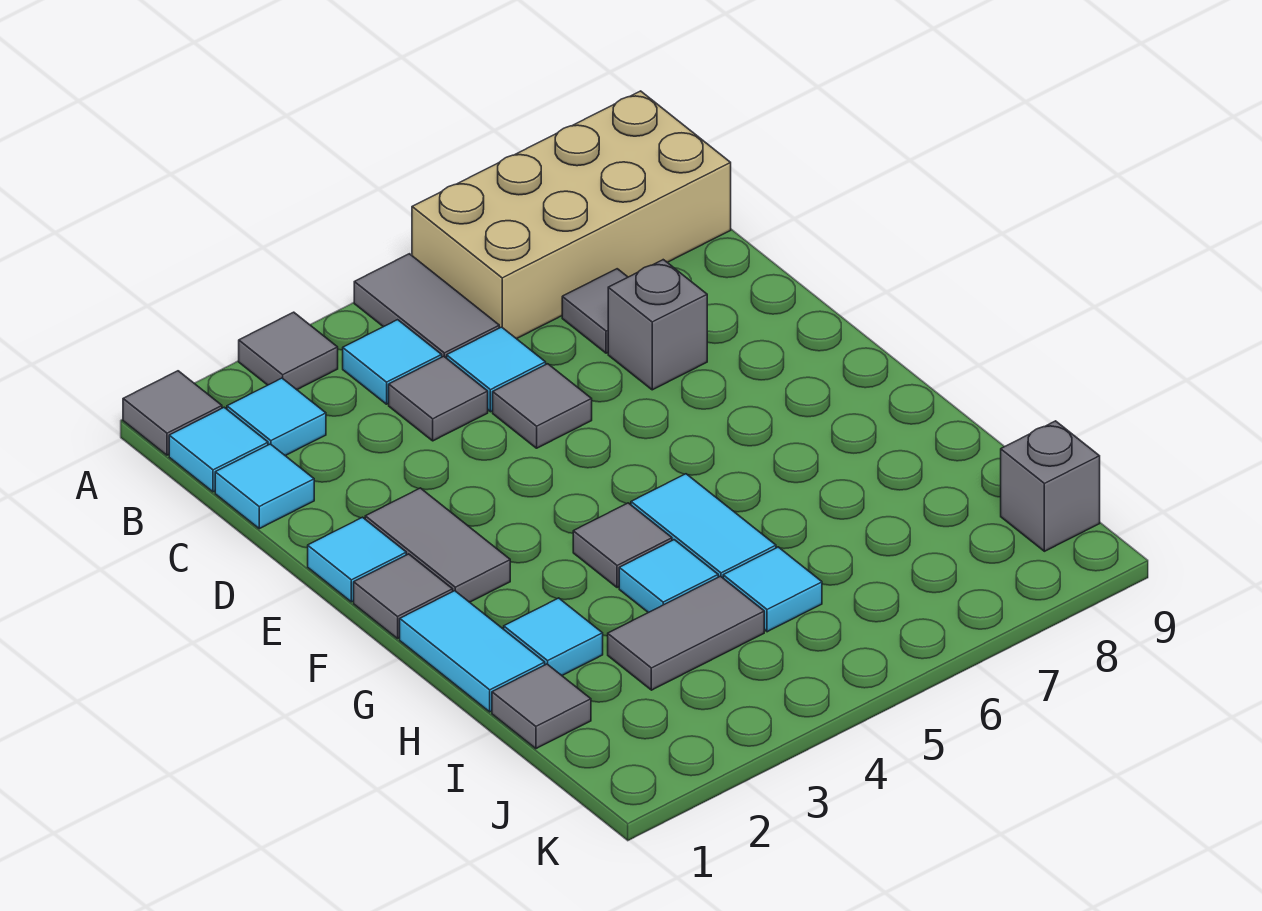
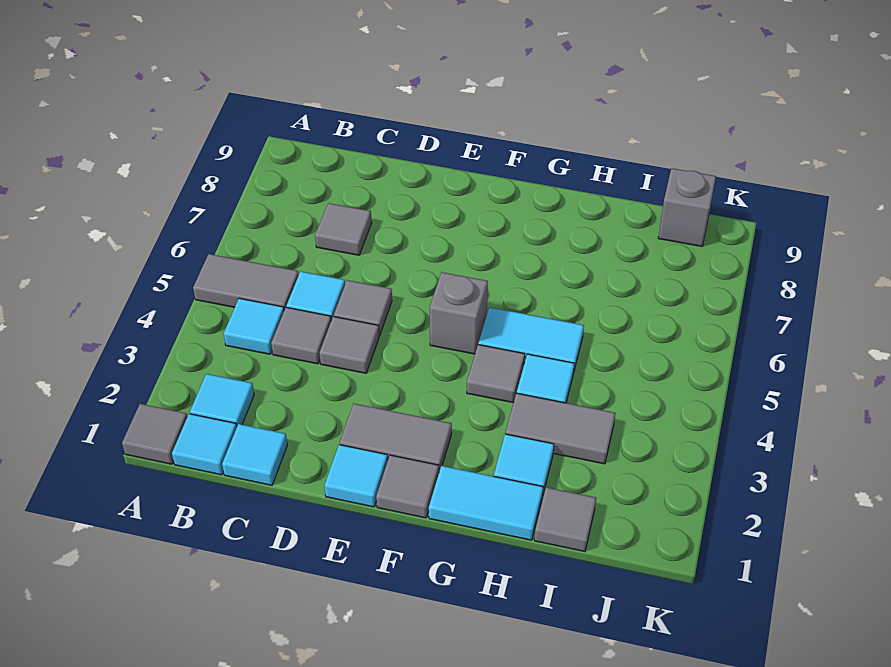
grey tile A3 level 1 -> grey tile D4 level 1
tan brick A6:B9 level 1 -> none
grey brick D7 level 1 -> grey brick F5 level 1
grey tile I3:I4 level 1 -> grey tile H3:I3 level 1
cyan tile I5 level 1 -> none

